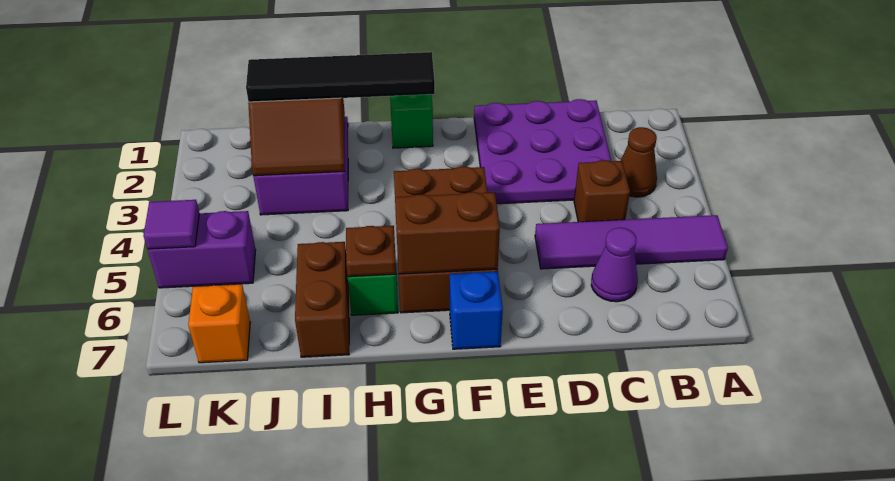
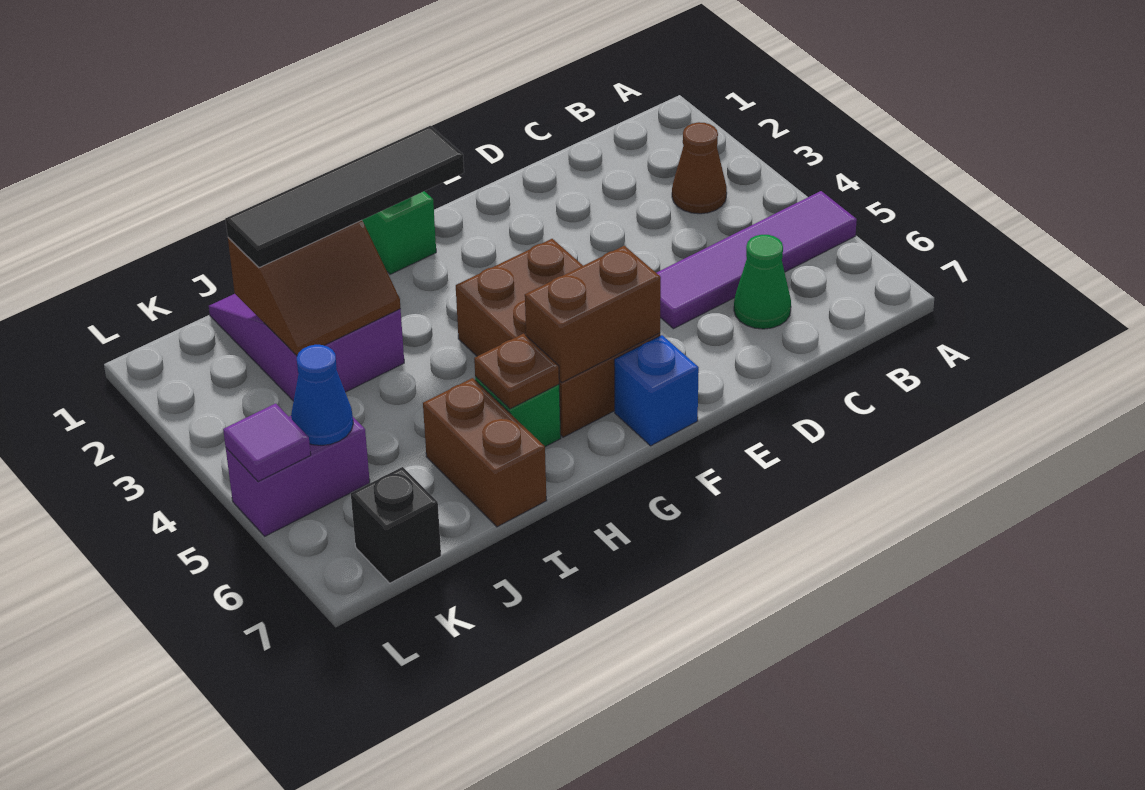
purple plate C1:E3 level 1 -> none
brown brick C4 level 1 -> none
purple cone C6 level 1 -> green cone C6 level 1
none -> blue cone K5 level 2
orange brick K7 level 1 -> black brick K7 level 1

